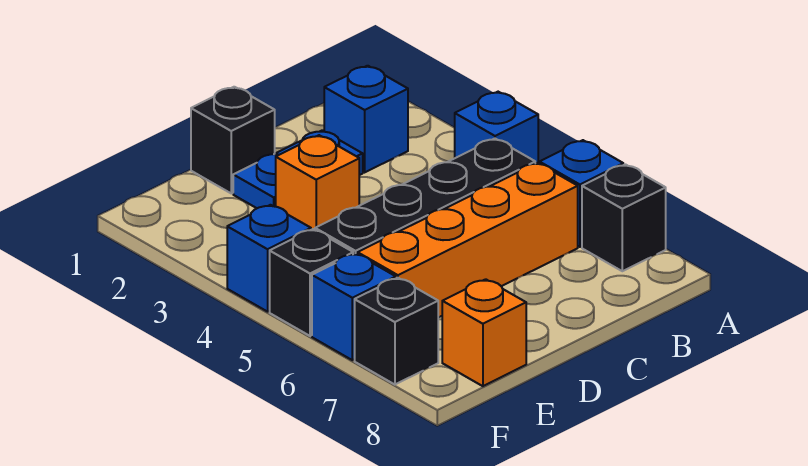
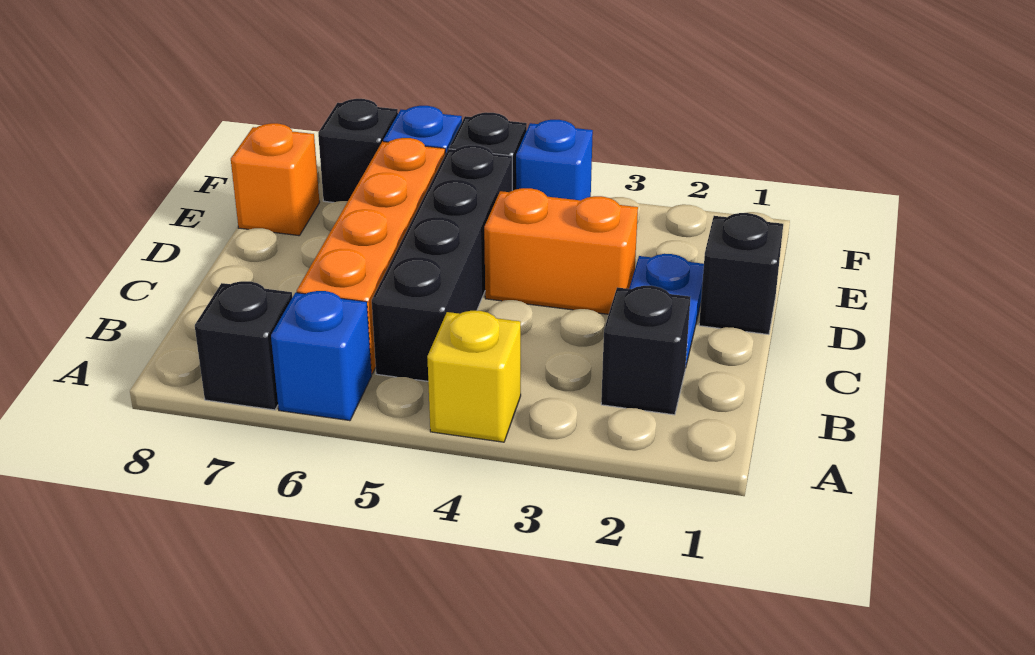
blue brick A4 level 1 -> yellow brick A4 level 1
blue brick B2 level 1 -> black brick B2 level 1
orange brick D3 level 1 -> orange brick D3:D4 level 1

